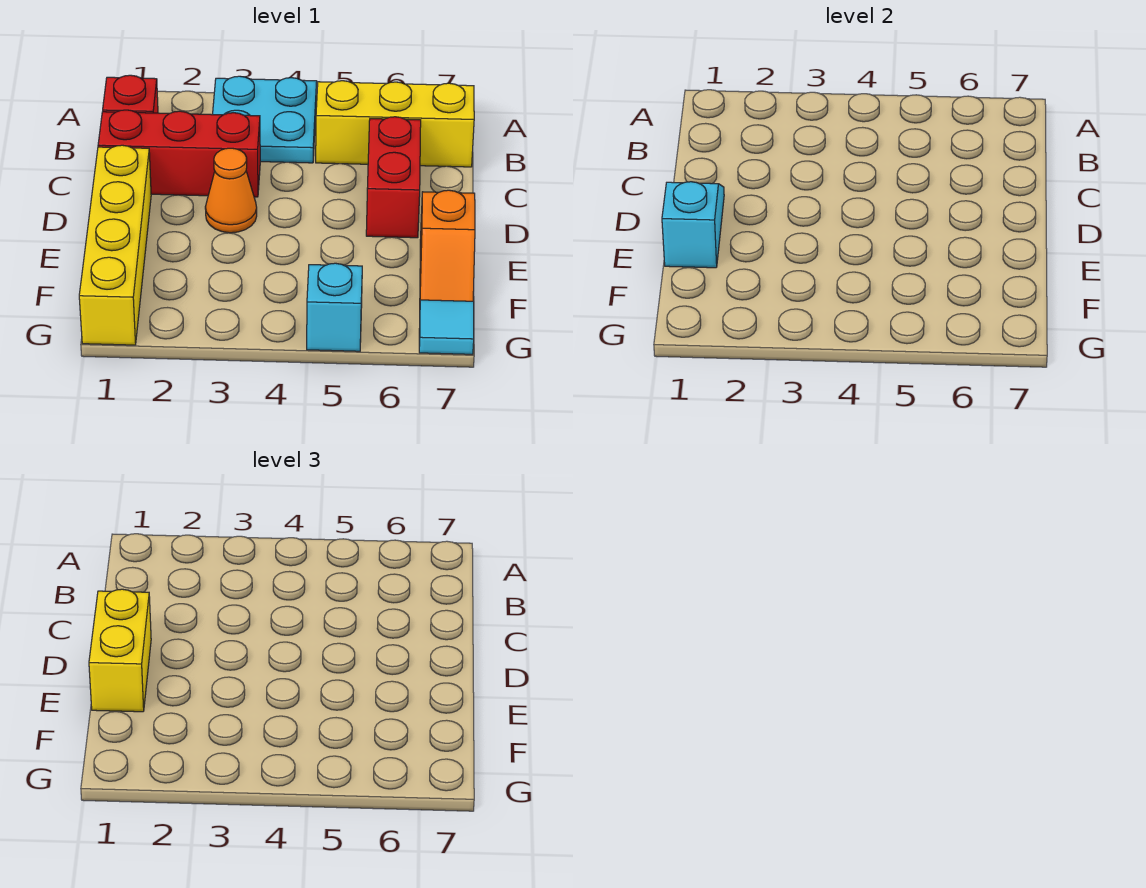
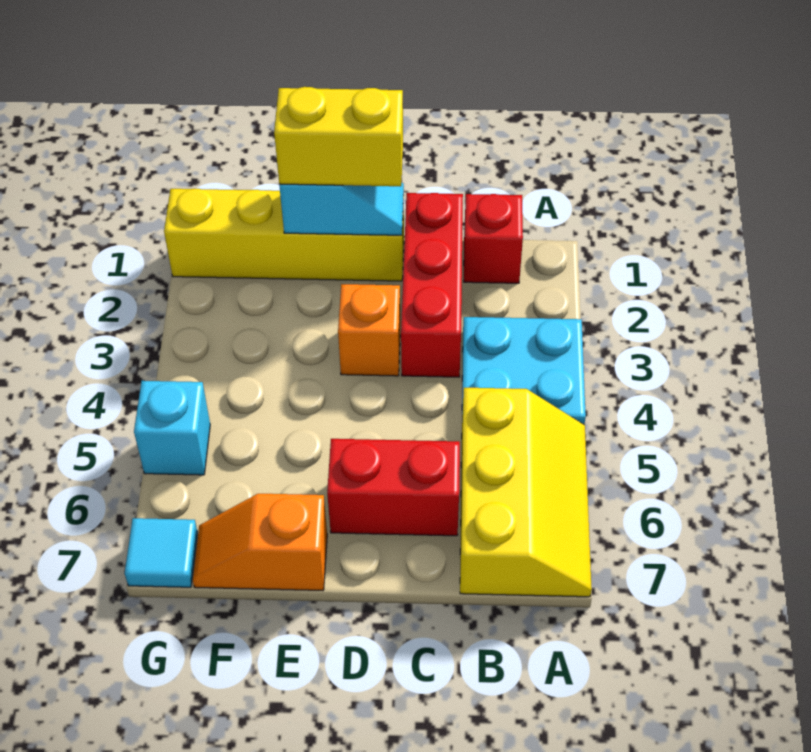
orange cone D3 level 1 -> orange brick D3 level 1

